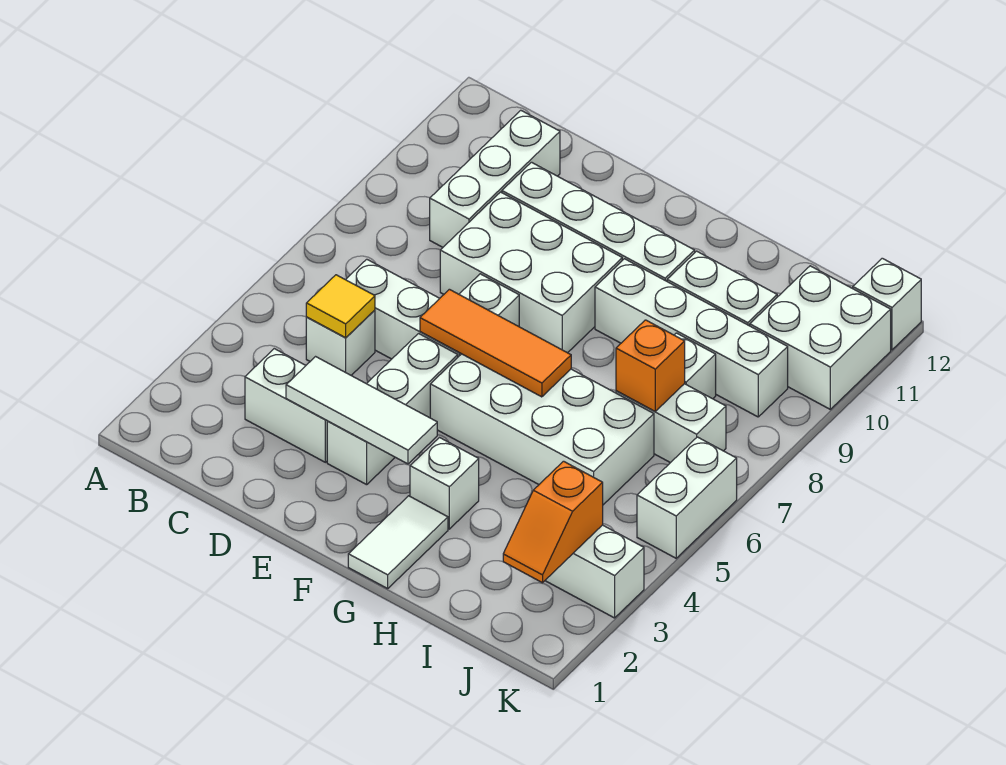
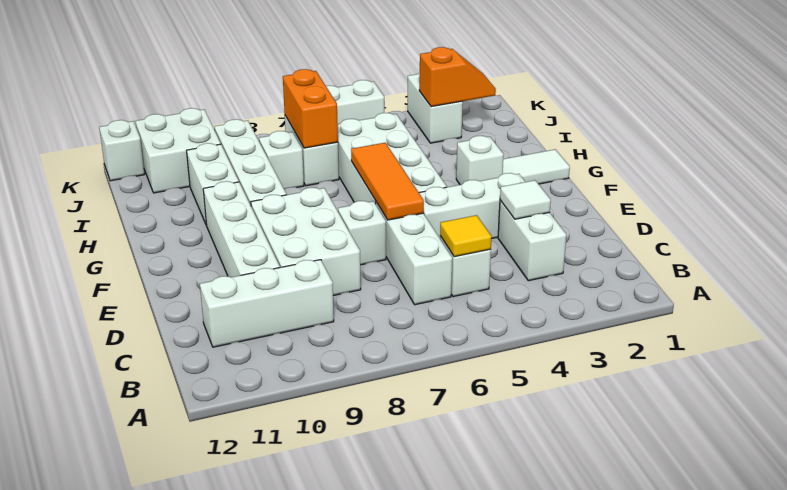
white tile D3:F3 level 2 -> white tile D3 level 2
orange brick I7 level 2 -> orange brick I7:J7 level 2

